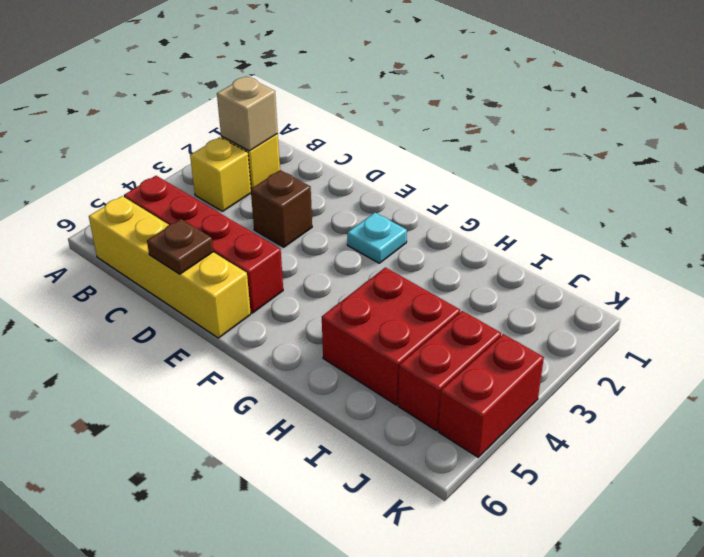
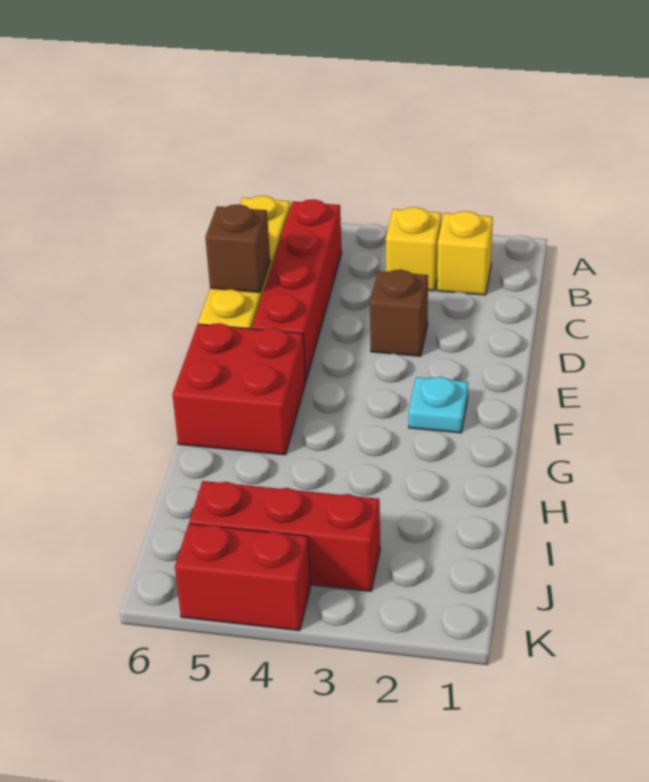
tan brick B2 level 2 -> none
brown plate D6 level 2 -> brown brick D6 level 2
red brick H4:I5 level 1 -> red brick F5:G6 level 1
red brick J4:J5 level 1 -> red brick J3:J5 level 1

